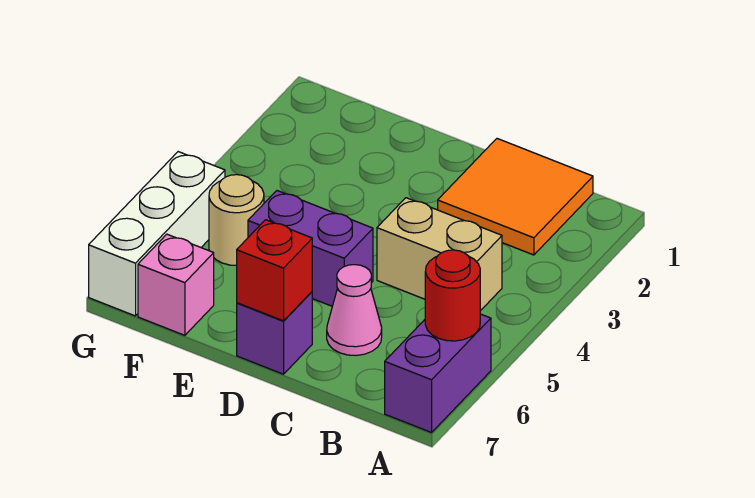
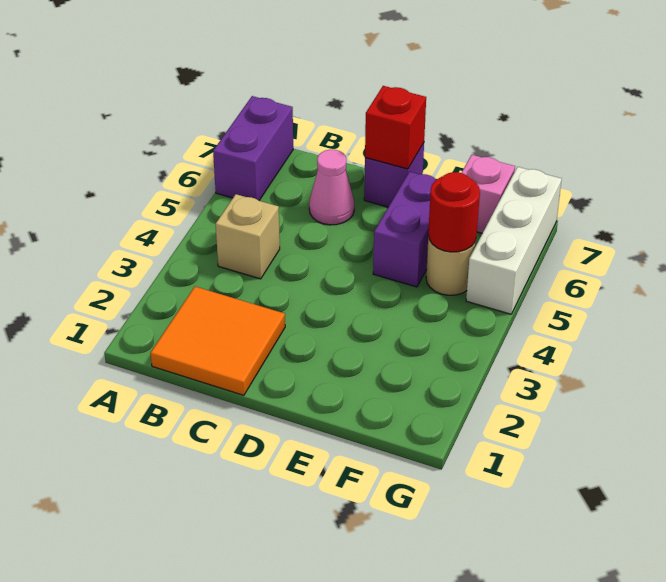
red round brick A6 level 2 -> red round brick F5 level 2
tan brick B4:C4 level 1 -> tan brick B4 level 1
purple brick D5:E5 level 1 -> purple brick E5:E6 level 1

